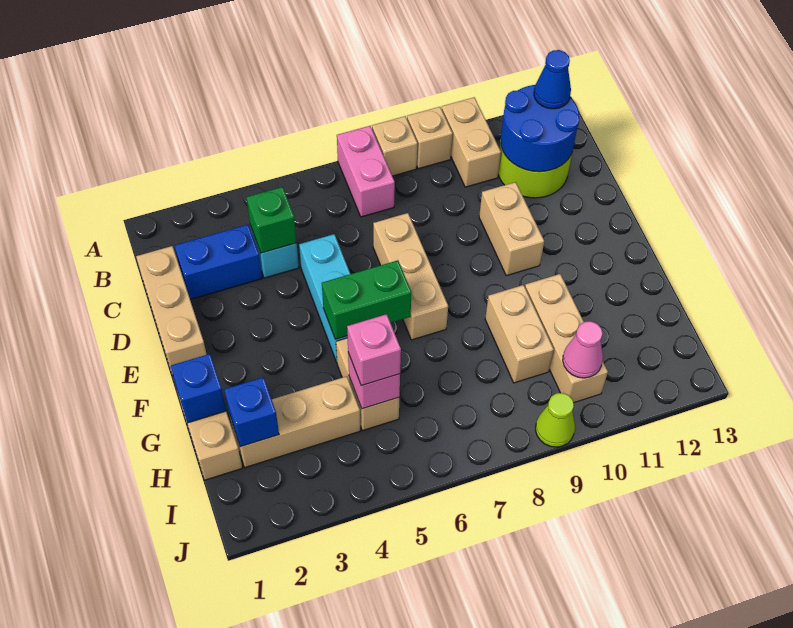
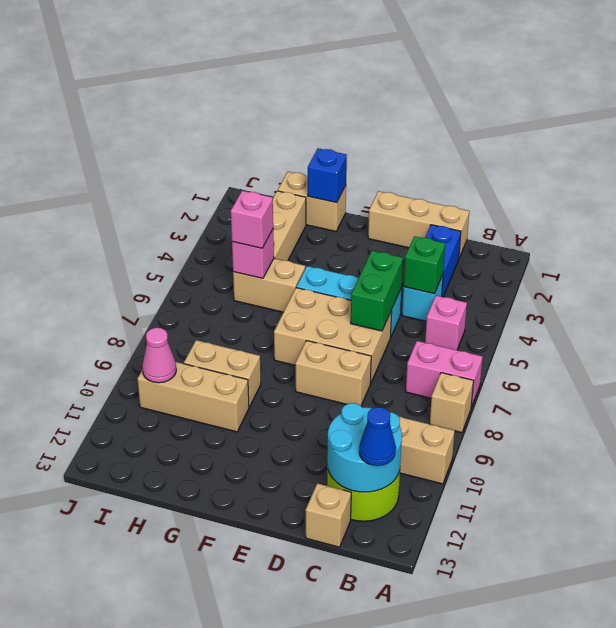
tan brick A9 level 1 -> tan brick C13 level 1
none -> pink brick B5 level 1
blue round brick B11:C12 level 2 -> cyan round brick B11:C12 level 2
tan brick D7:F7 level 1 -> tan brick D6:F7 level 1
tan brick D10:E10 level 1 -> tan brick D8:E8 level 1
green brick F5:F6 level 2 -> green brick D5:D6 level 2
blue brick H2 level 2 -> none
lime cone J9 level 1 -> none

